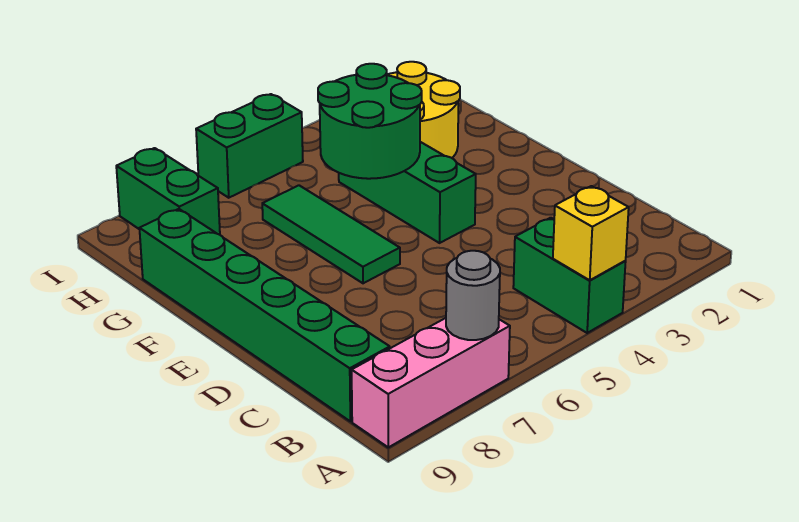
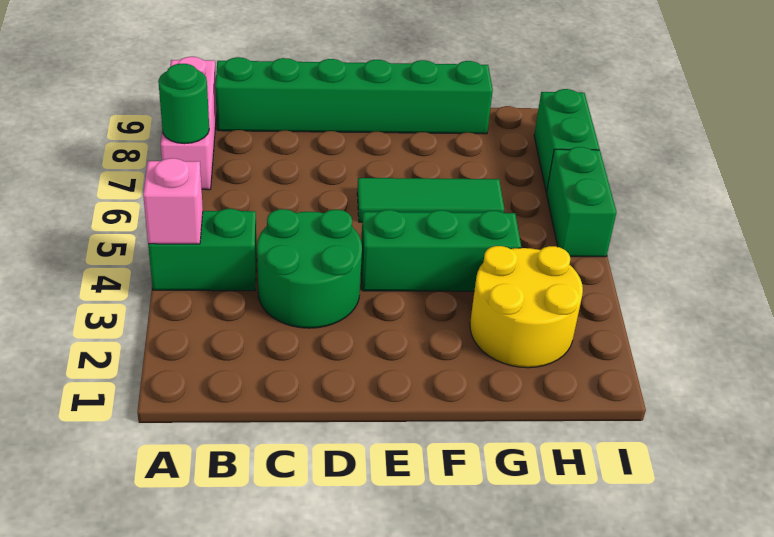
yellow brick A4 level 2 -> pink brick A4 level 2
grey round brick A7 level 2 -> green round brick A7 level 2
green round brick F4:G5 level 2 -> green round brick C3:D4 level 1
green brick H8:I8 level 1 -> green brick I7:I8 level 1

